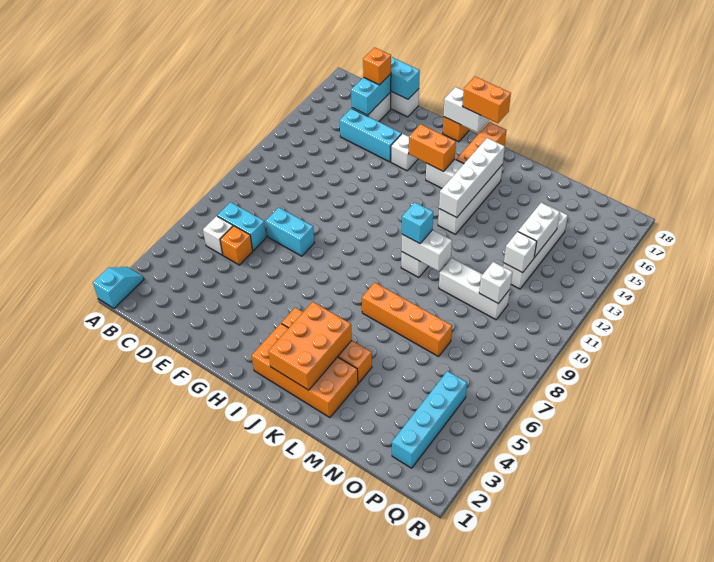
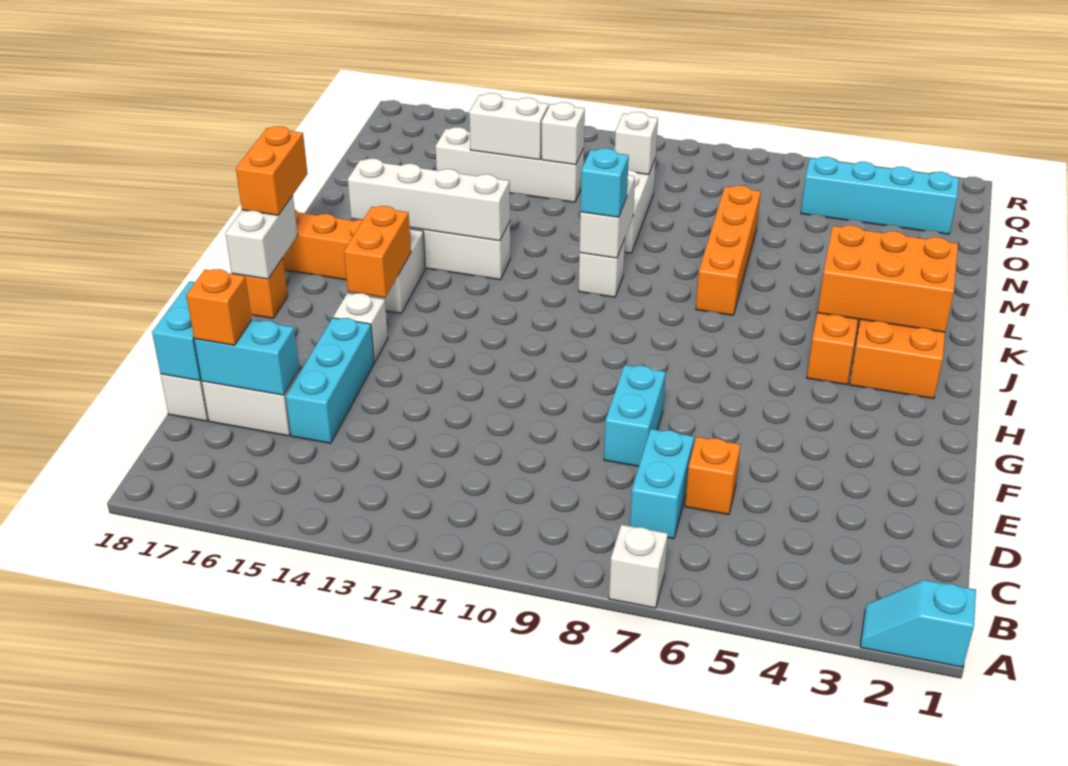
white brick C6 level 1 -> white brick A7 level 1

